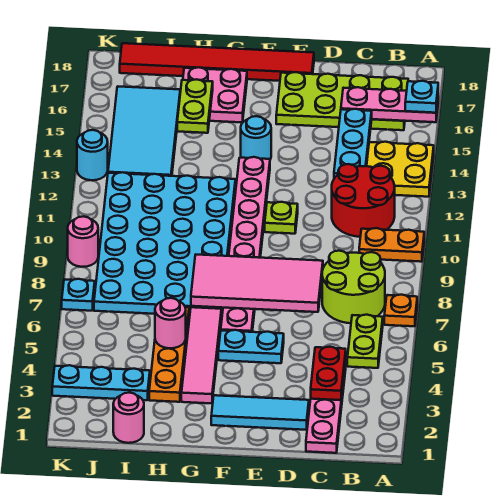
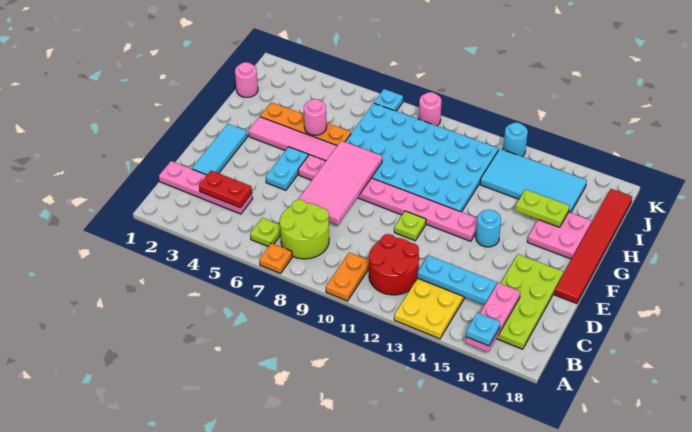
lime plate B5:B6 level 1 -> lime plate B6 level 1
cyan plate I3:K3 level 1 -> none

